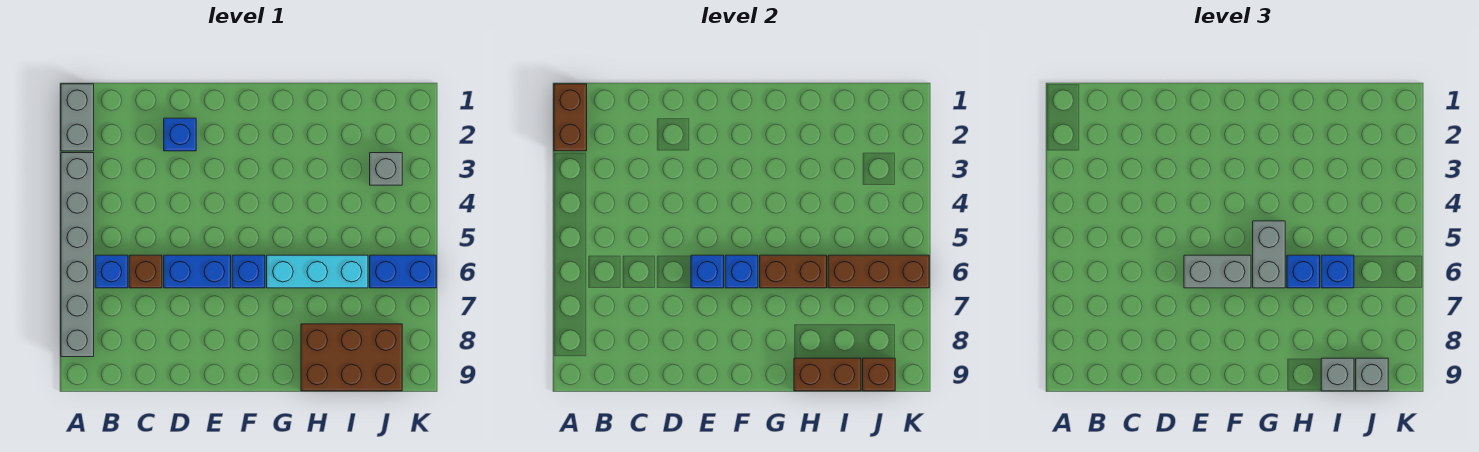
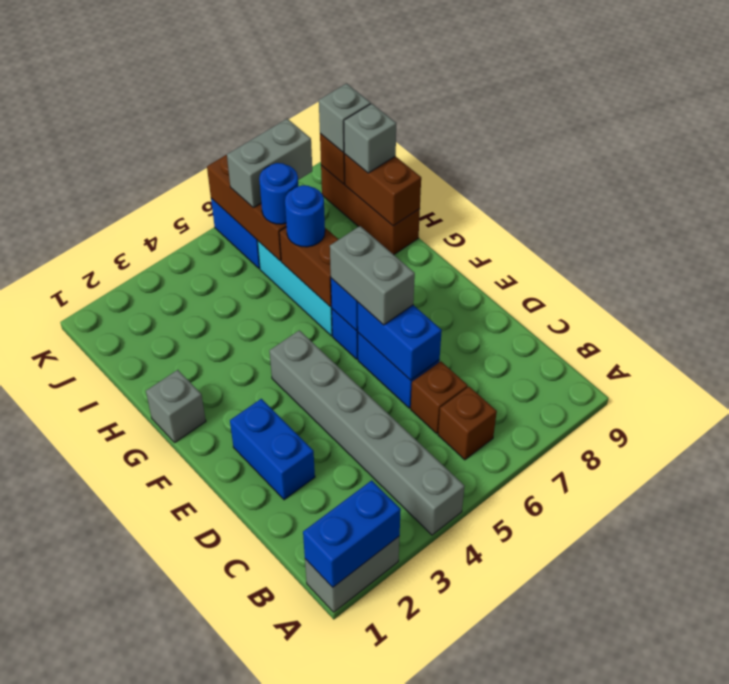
brown brick A1:A2 level 2 -> blue brick A1:A2 level 2
grey brick A3:A8 level 1 -> grey brick A4:F4 level 1
blue brick B6 level 1 -> brown brick B6 level 1
blue brick D2 level 1 -> blue brick D2:E2 level 1
blue brick E6 level 2 -> blue brick D6:E6 level 2
grey brick G5:G6 level 3 -> grey brick J6:J7 level 3
blue brick H6 level 3 -> blue round brick H6 level 3
brown brick H8:J9 level 1 -> brown brick H9:J9 level 1
blue brick I6 level 3 -> blue round brick I6 level 3
grey brick J3 level 1 -> grey brick G1 level 1

